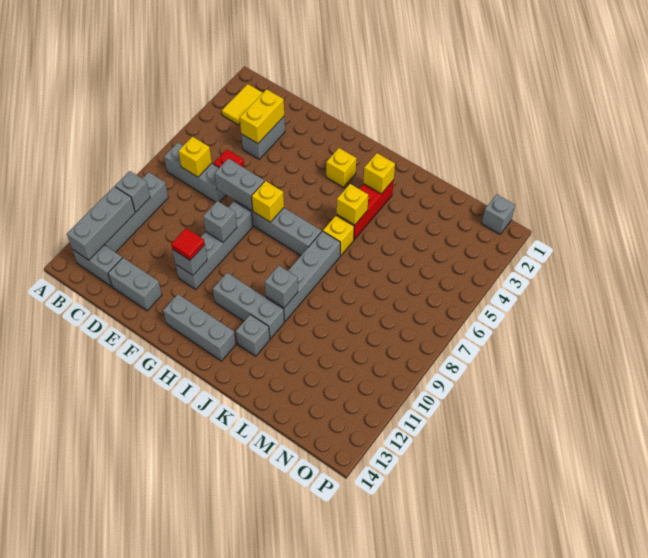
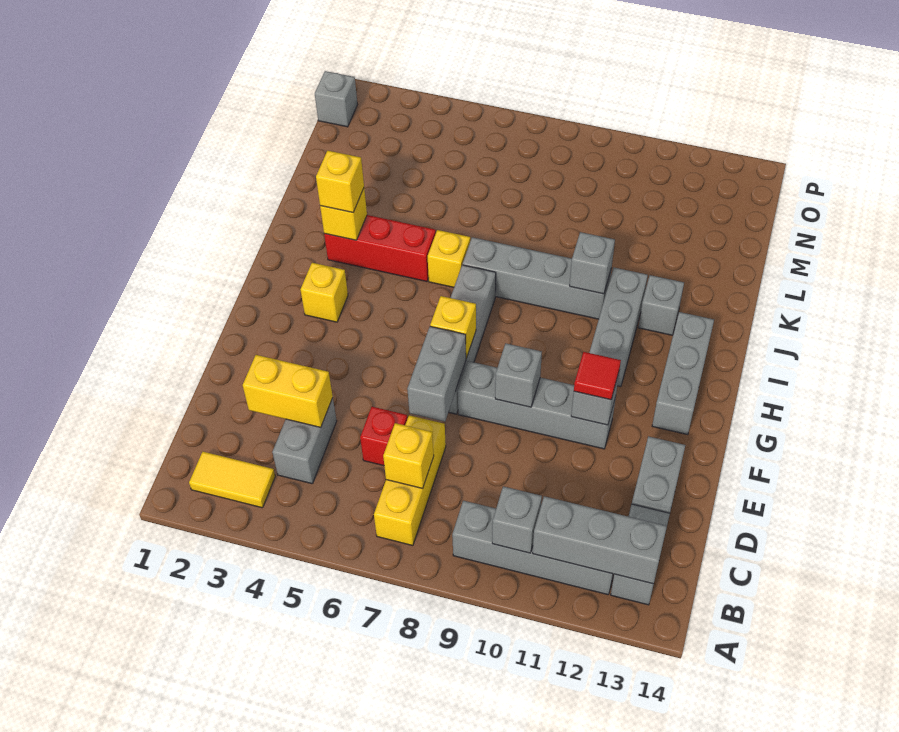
grey brick B7:D7 level 1 -> yellow brick B7:D7 level 1
grey brick D3:D4 level 1 -> grey brick C4:D4 level 1
yellow brick J5 level 2 -> yellow brick J3 level 3

